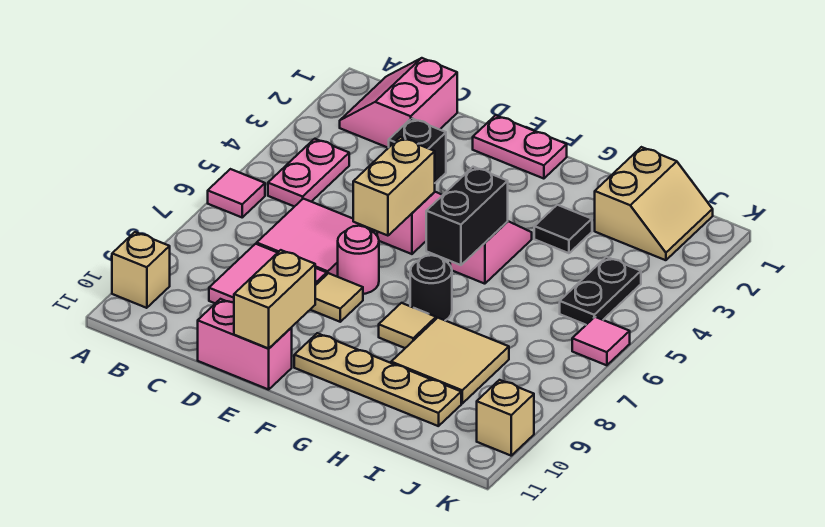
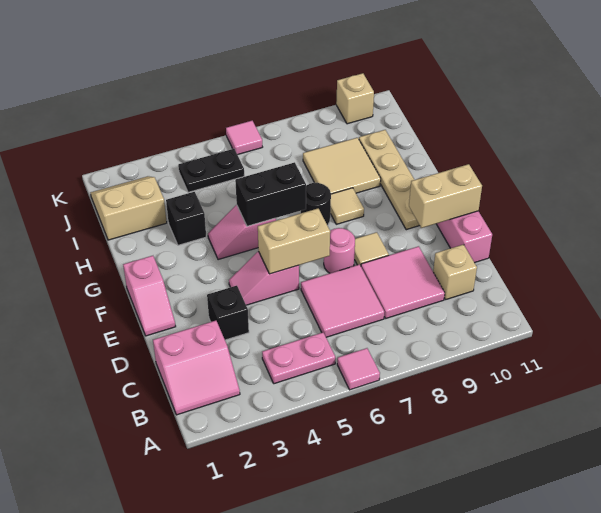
tan brick A10 level 1 -> tan brick C10 level 1
pink plate E1:F1 level 1 -> pink slope E1:F1 level 1 top F
black tile H3 level 1 -> black brick H3 level 1

